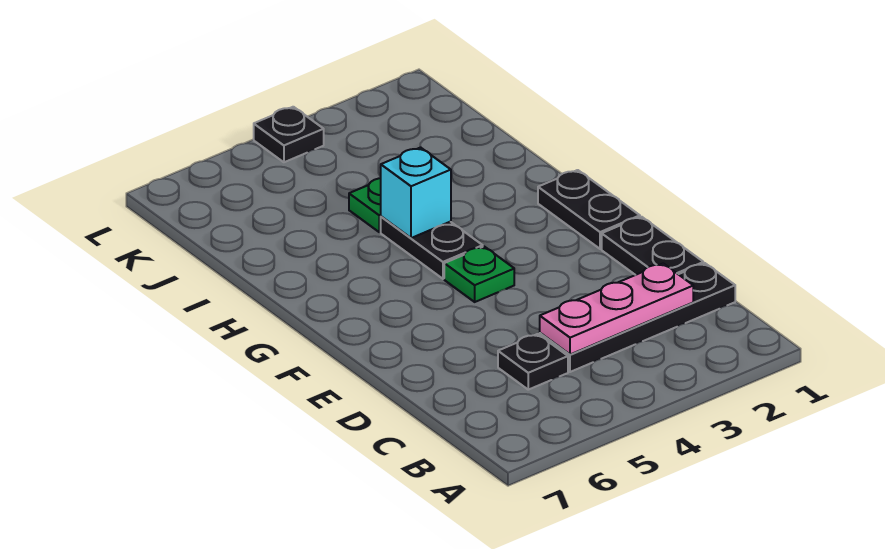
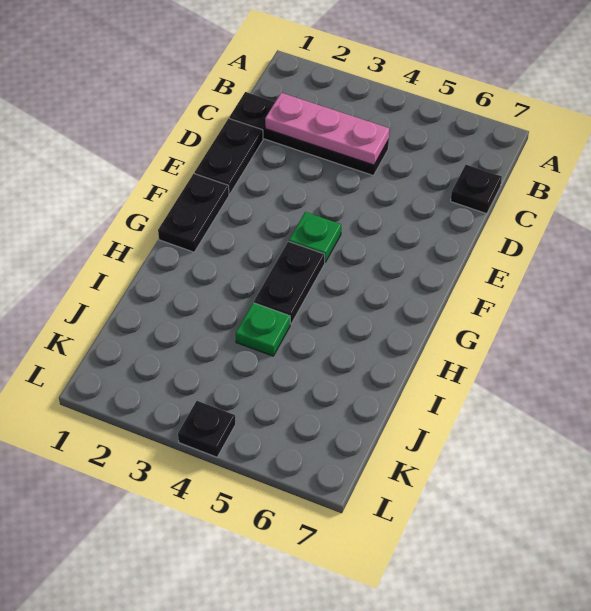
black plate C5 level 1 -> black plate C7 level 1
cyan brick H4 level 2 -> none

